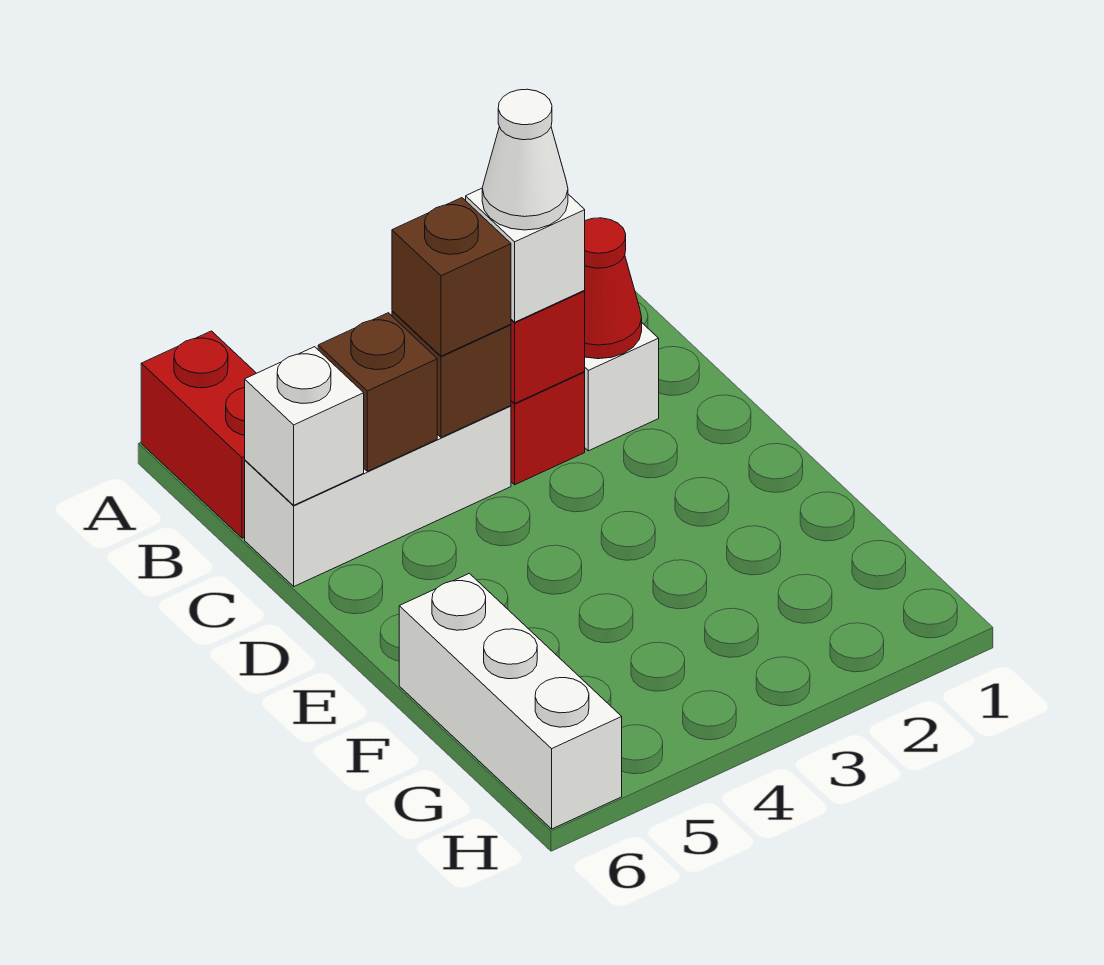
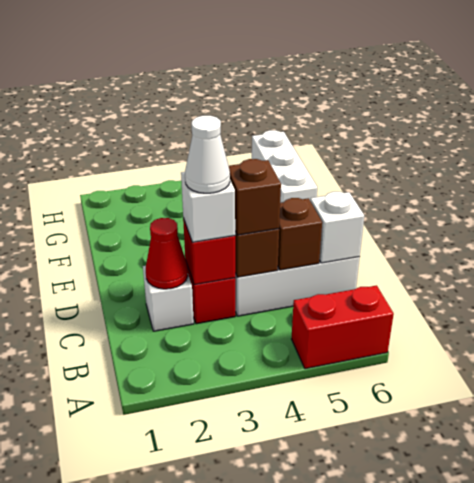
red brick A6:B6 level 1 -> red brick A5:A6 level 1

